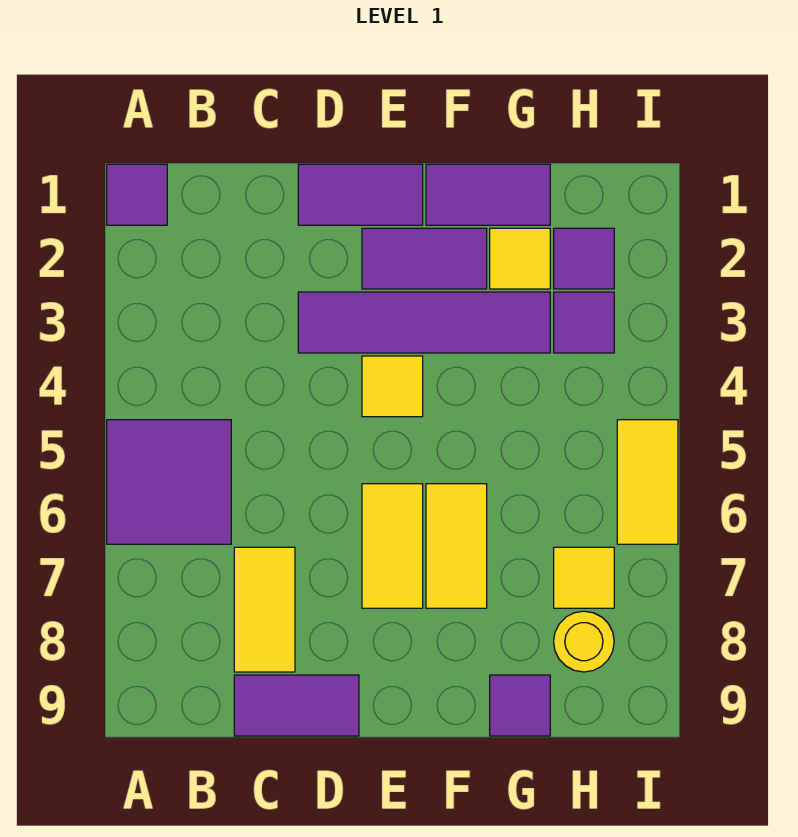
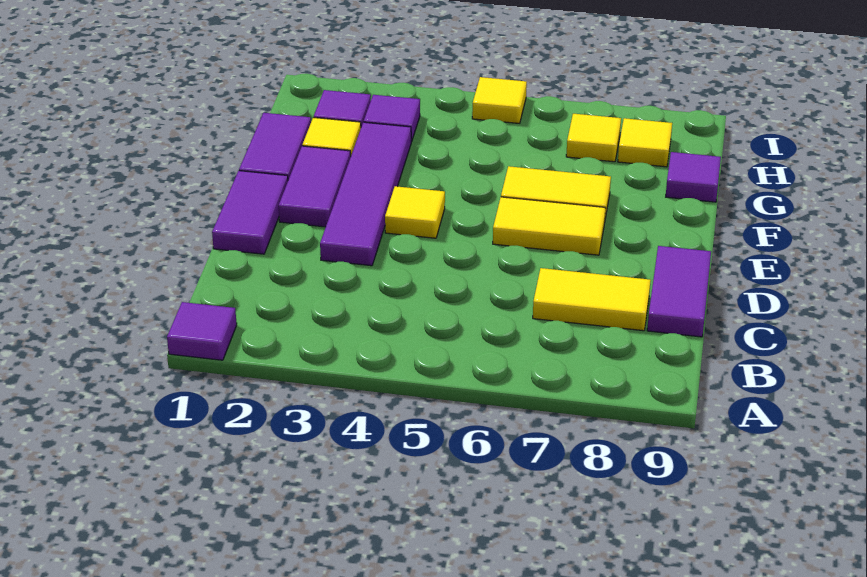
purple tile A5:B6 level 1 -> none
yellow round brick H8 level 1 -> yellow tile H8 level 1
yellow tile I5:I6 level 1 -> yellow tile I5 level 1

